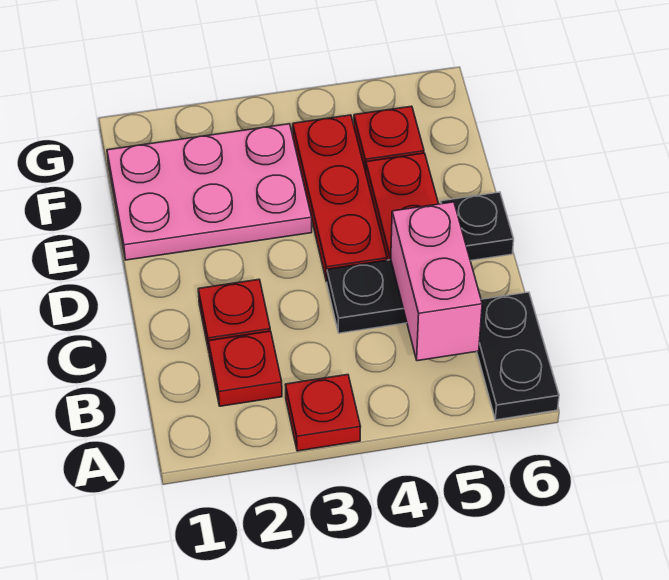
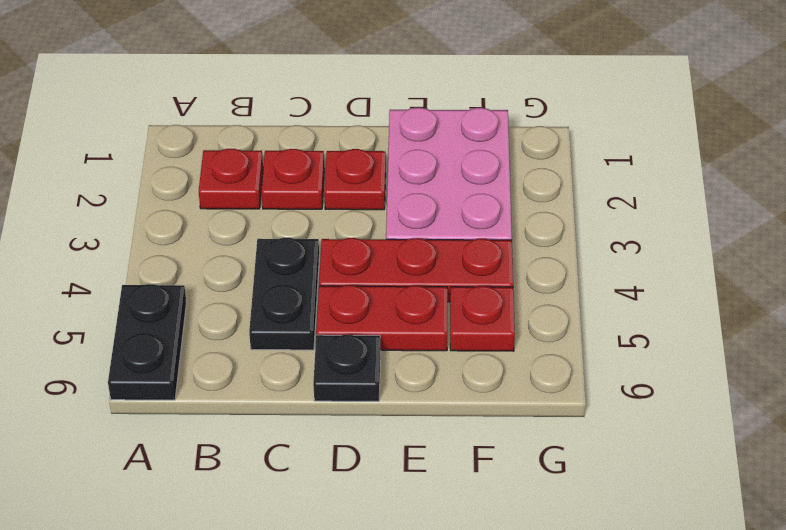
red plate A3 level 1 -> red plate D2 level 1
black plate A6:B6 level 1 -> black plate A5:A6 level 1
pink brick B5:C5 level 2 -> none

